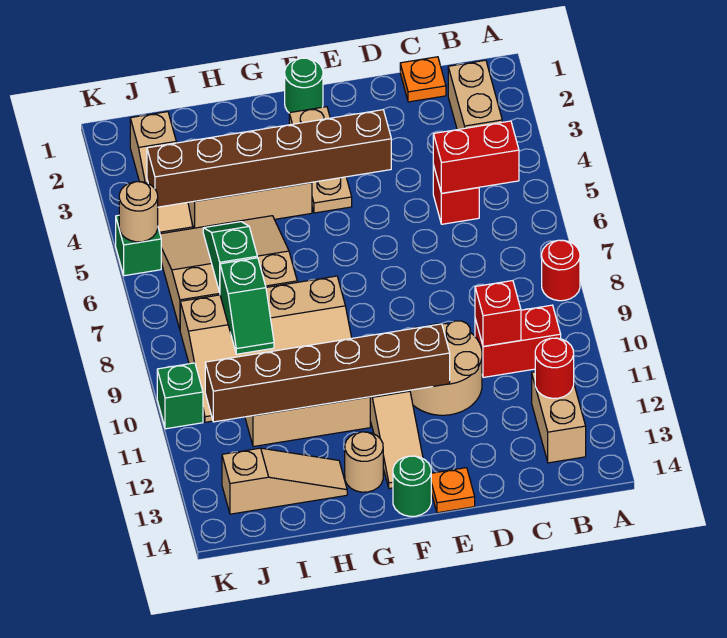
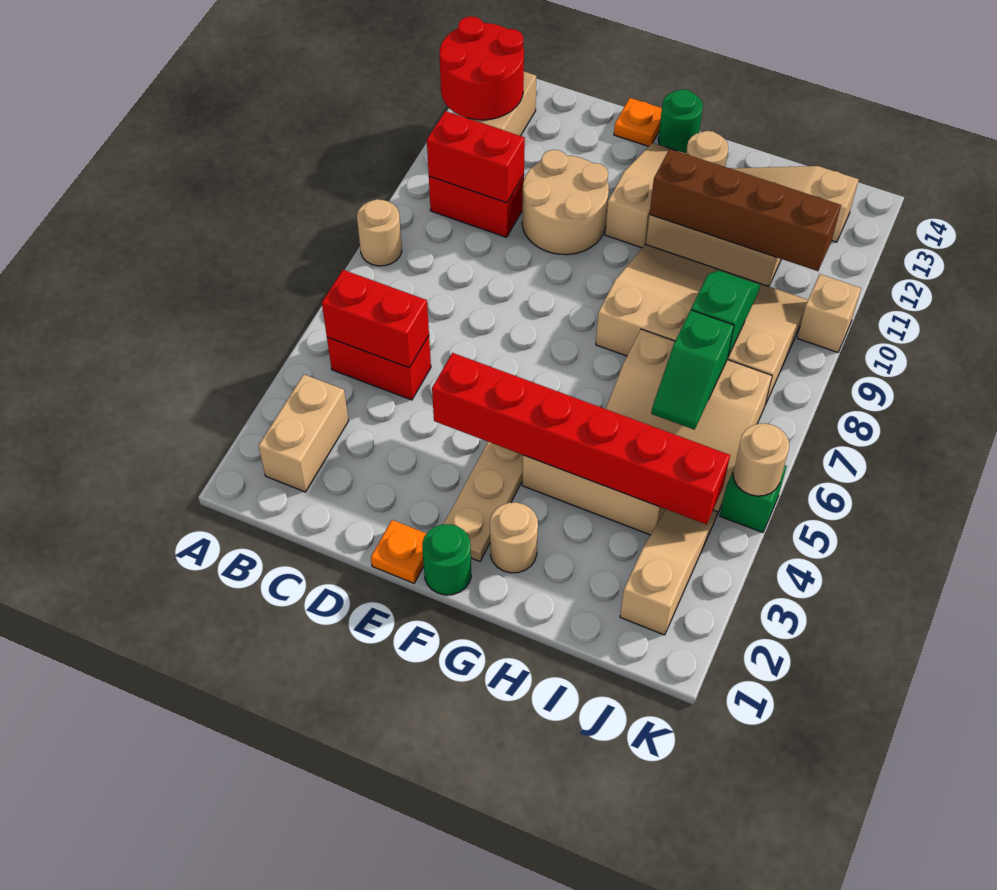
red round brick A8 level 1 -> tan round brick A8 level 1
red round brick B12 level 2 -> red round brick A12:B13 level 2
orange plate C1 level 1 -> orange plate E1 level 1
red brick C5 level 1 -> red brick B5:C5 level 1
red brick C10 level 2 -> red brick B10:C10 level 2
brown brick E4:J4 level 2 -> red brick E4:J4 level 2
brown brick E11:J11 level 2 -> brown brick G11:J11 level 2
none -> tan round brick G2 level 1
green brick K10 level 1 -> tan brick K10 level 1

